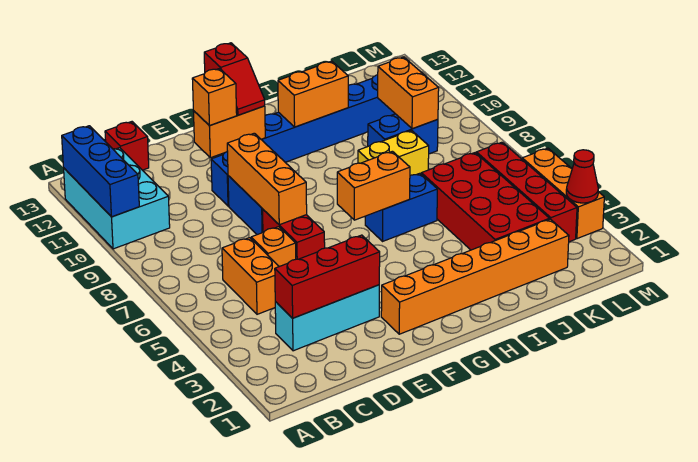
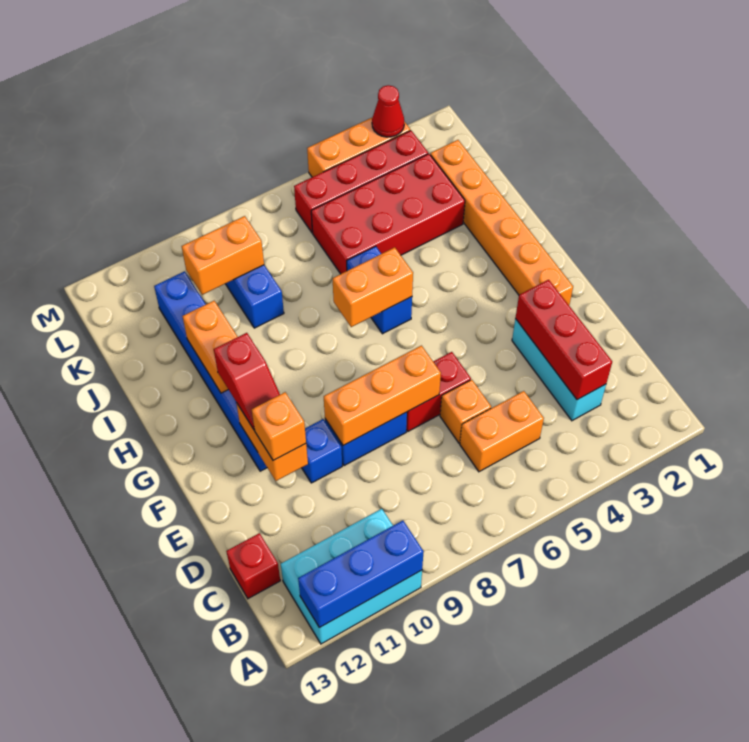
red slope F11:F12 level 3 top 12 -> red slope F11:G11 level 3 top G
orange brick G6:H6 level 2 -> orange brick H6:H7 level 2
yellow brick I8:J8 level 1 -> none

